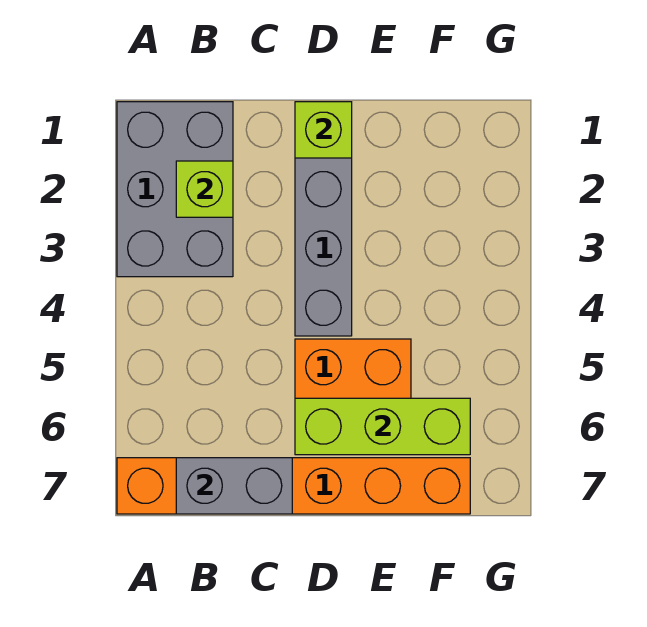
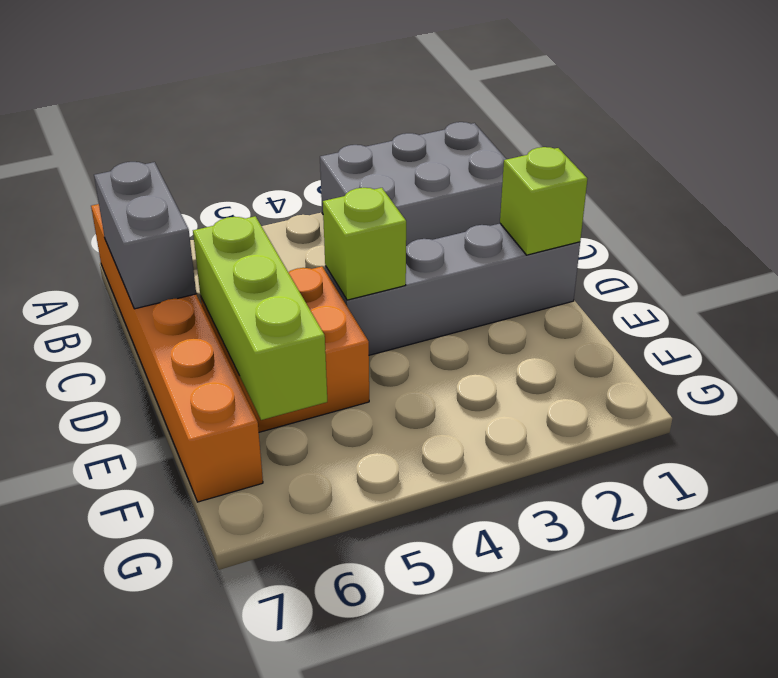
lime brick B2 level 2 -> lime brick D4 level 2

